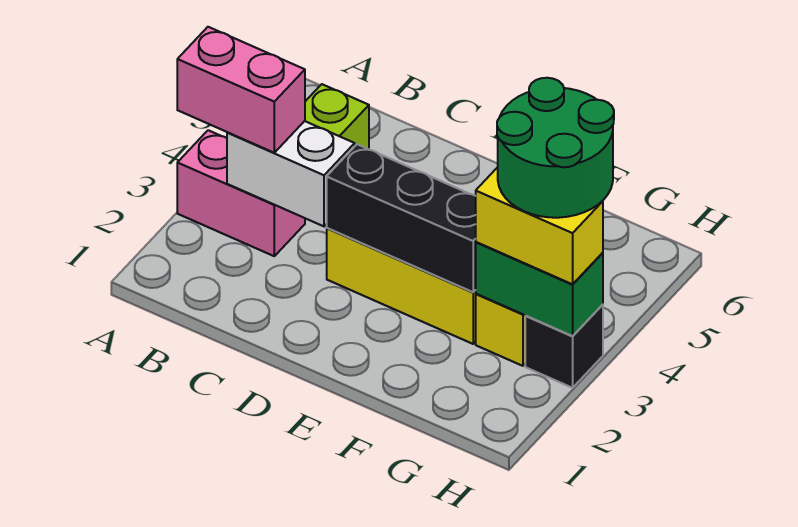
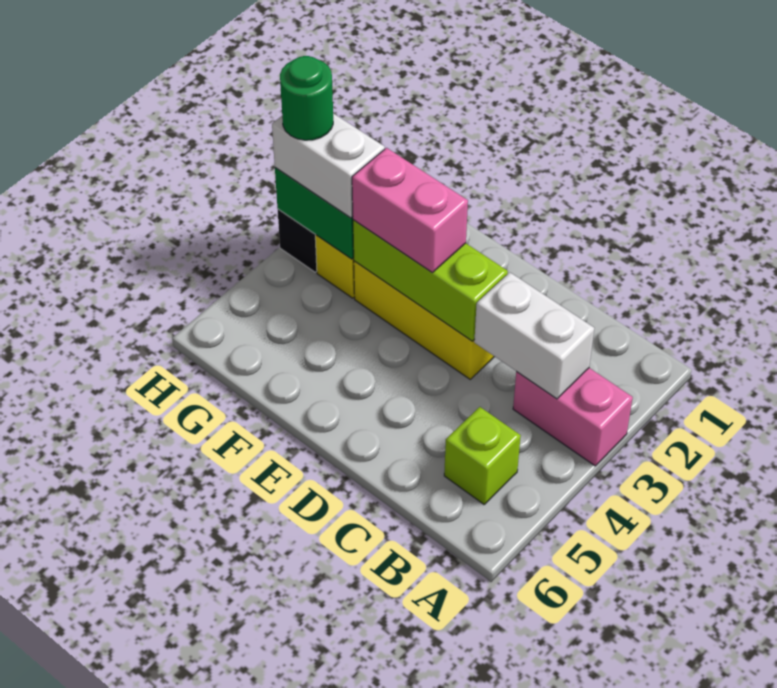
pink brick A3:B3 level 3 -> pink brick E3:F3 level 3
black brick D3:F3 level 2 -> lime brick D3:F3 level 2
yellow brick G3:H3 level 3 -> white brick G3:H3 level 3
green round brick G3:H4 level 4 -> green round brick H3 level 4

